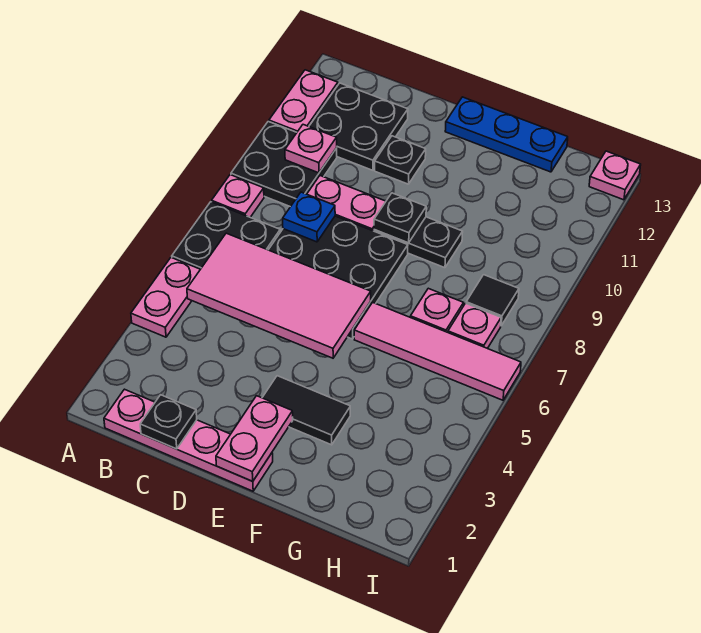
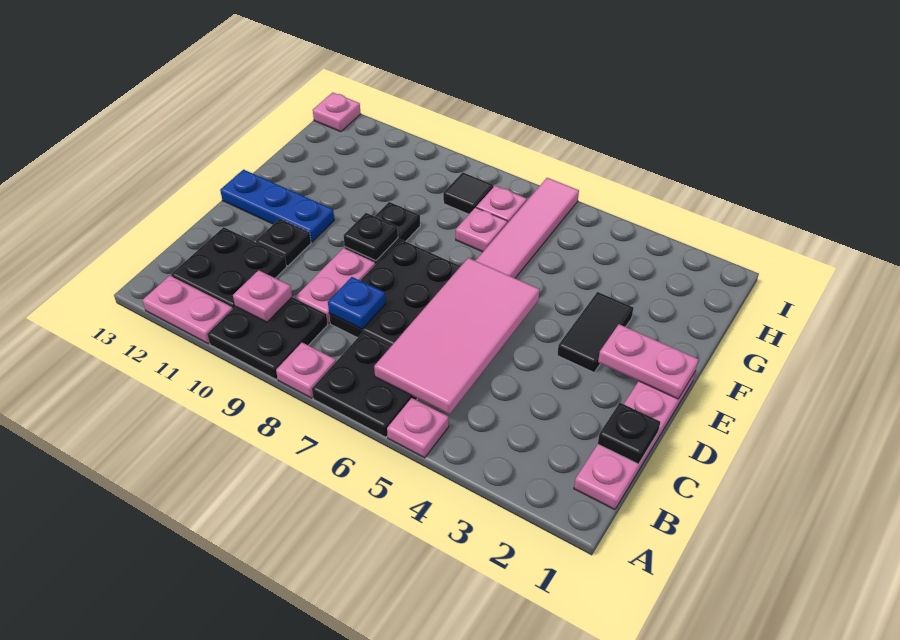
pink plate A4:A5 level 1 -> pink plate A5 level 1
blue plate E13:G13 level 1 -> blue plate E11:E13 level 1

